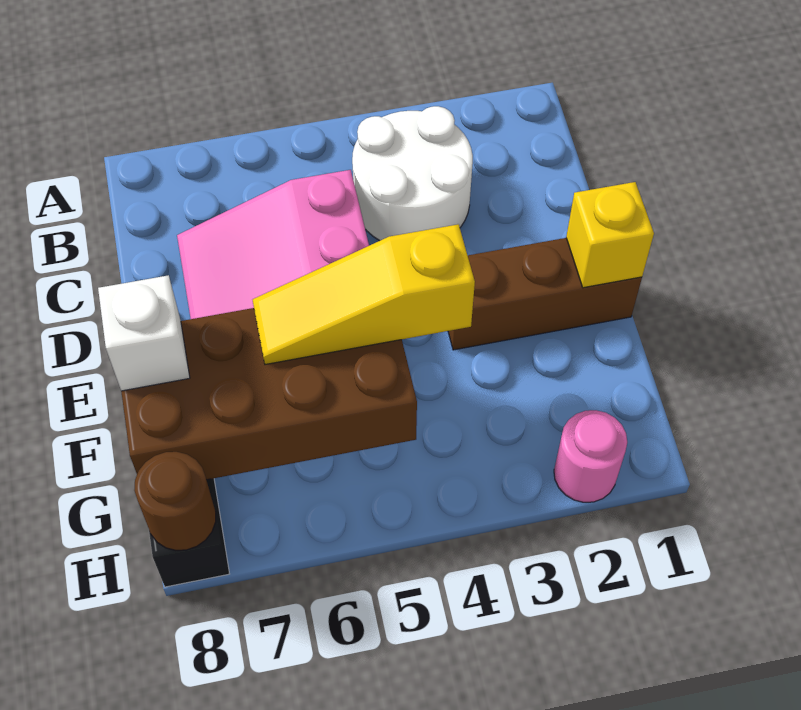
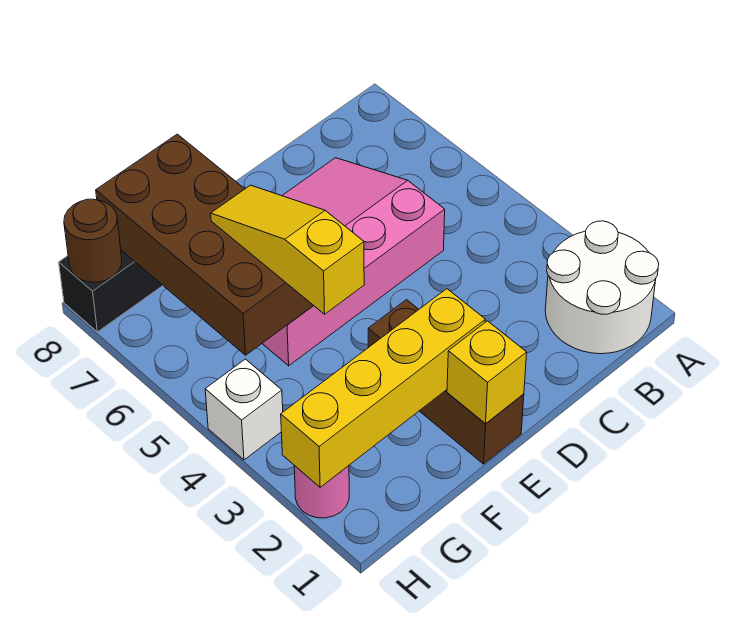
white round brick B3:C4 level 1 -> white round brick A1:B2 level 1
none -> yellow brick E2:H2 level 2
white brick F8 level 3 -> white brick H4 level 1

